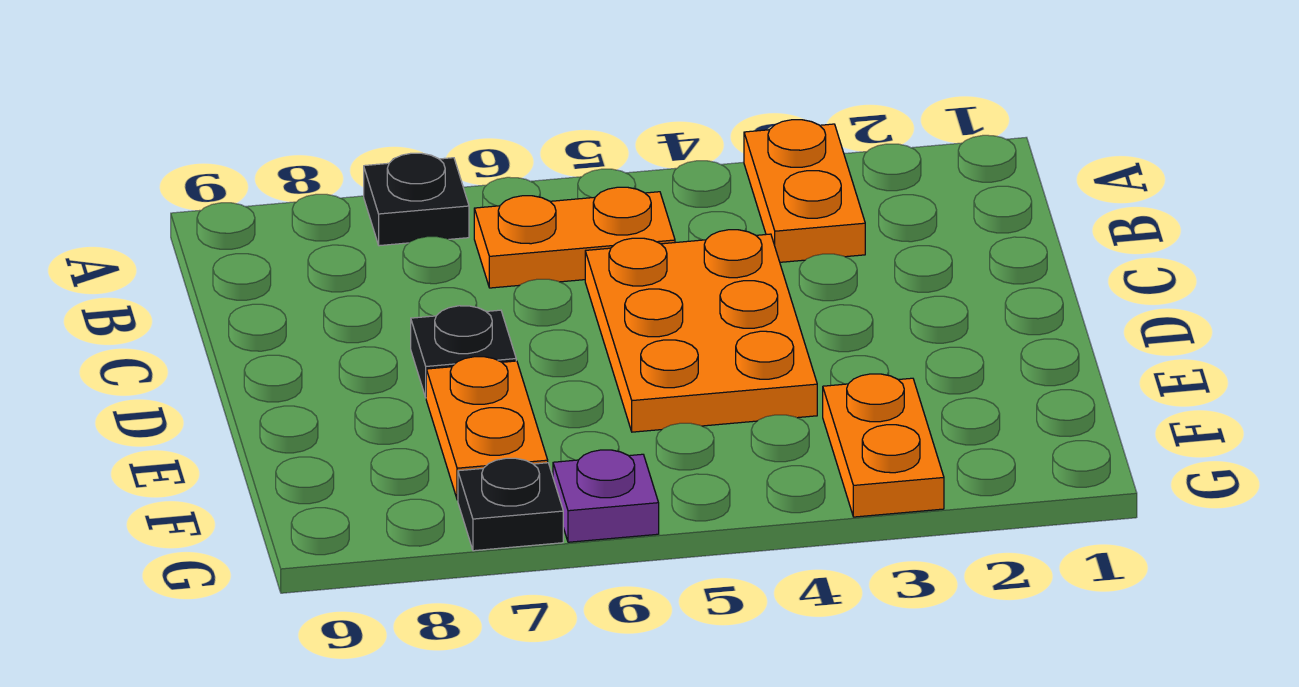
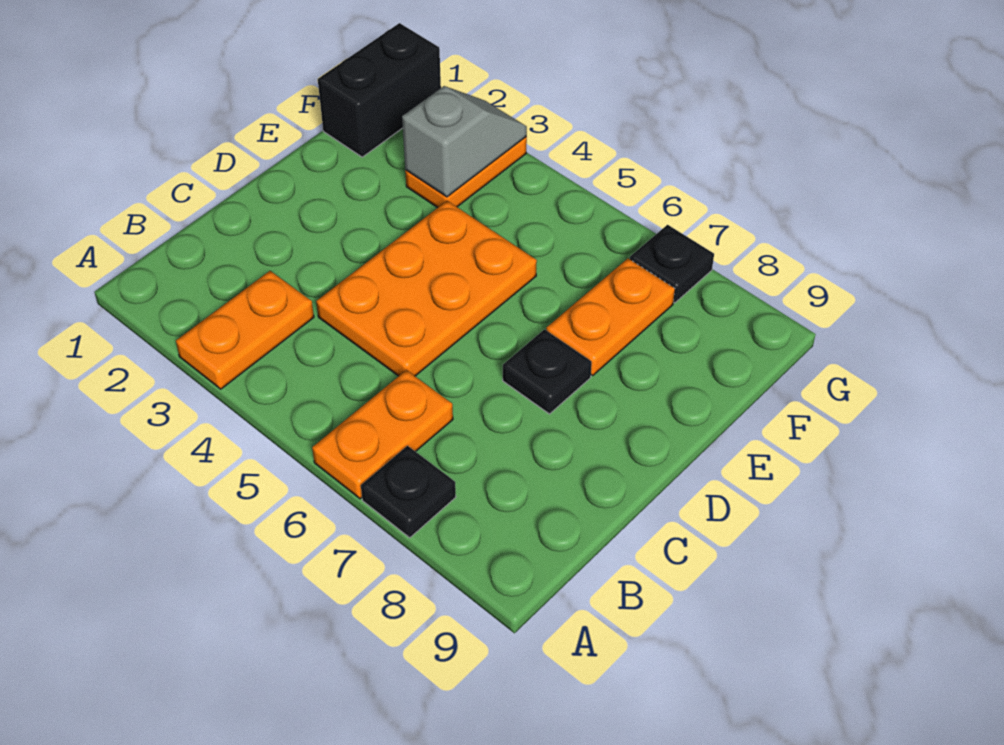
orange plate B5:B6 level 1 -> orange plate A6:B6 level 1
none -> black brick F1:G1 level 1
none -> grey slope F3:G3 level 2 top F
purple plate G6 level 1 -> none

